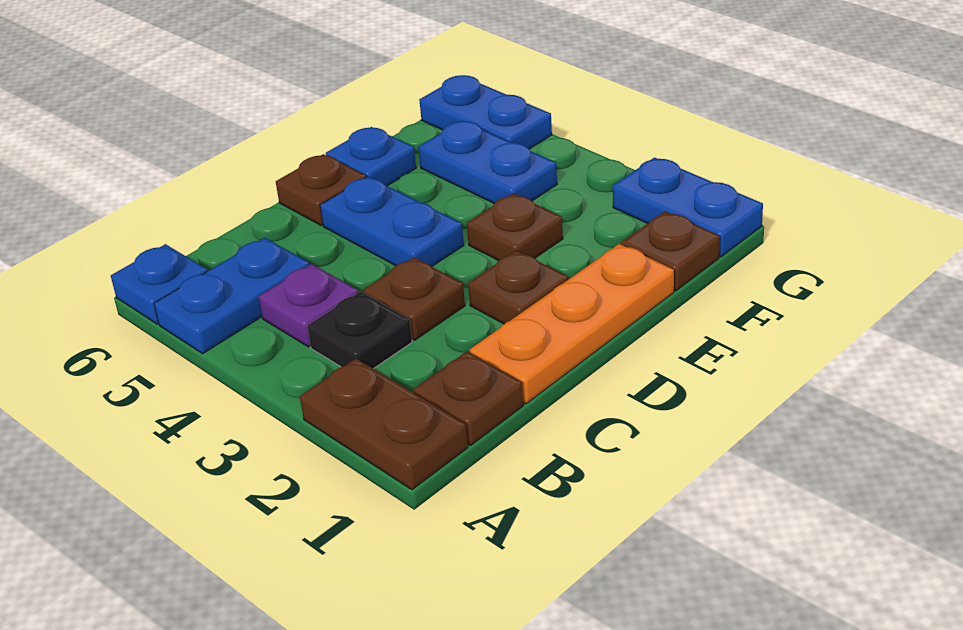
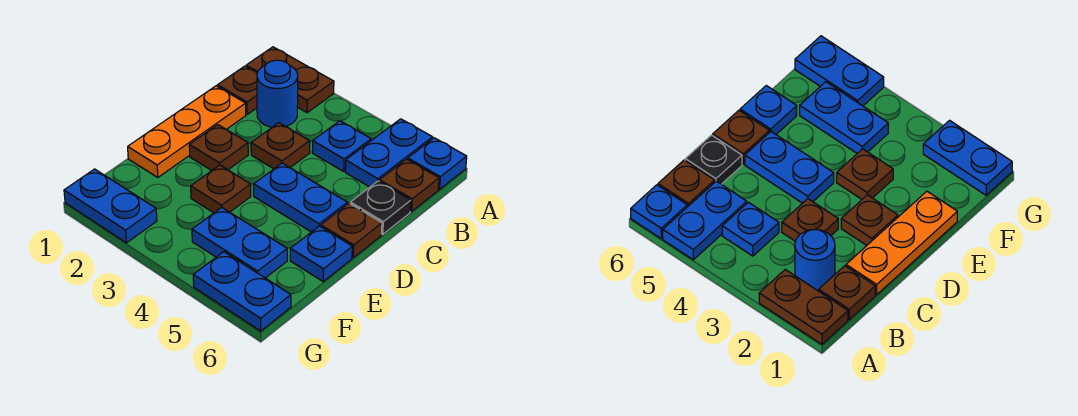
none -> blue round brick B2 level 1
black plate B3 level 1 -> black plate C6 level 1
purple plate B4 level 1 -> blue plate B4 level 1
brown plate F1 level 1 -> brown plate B6 level 1

